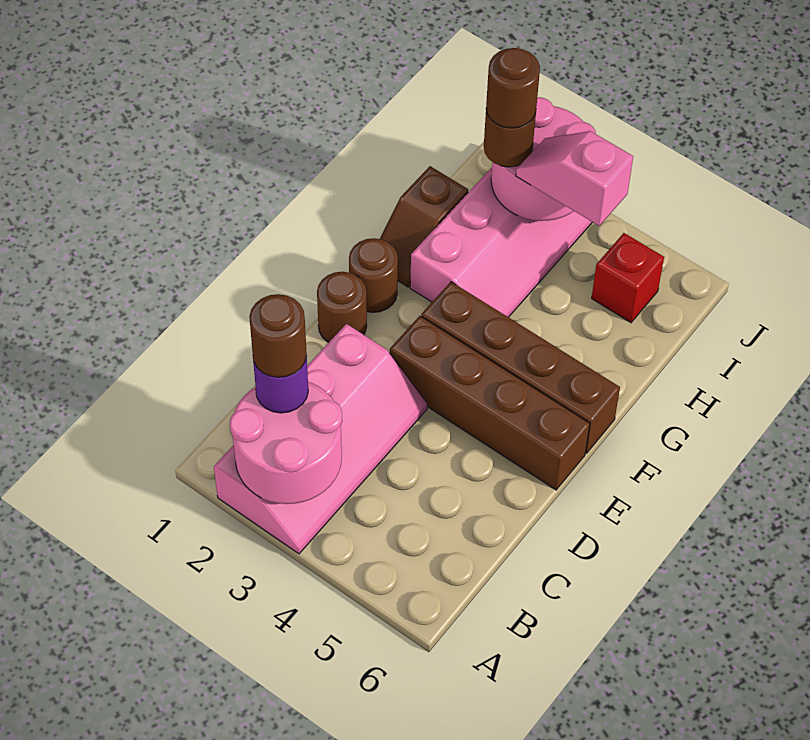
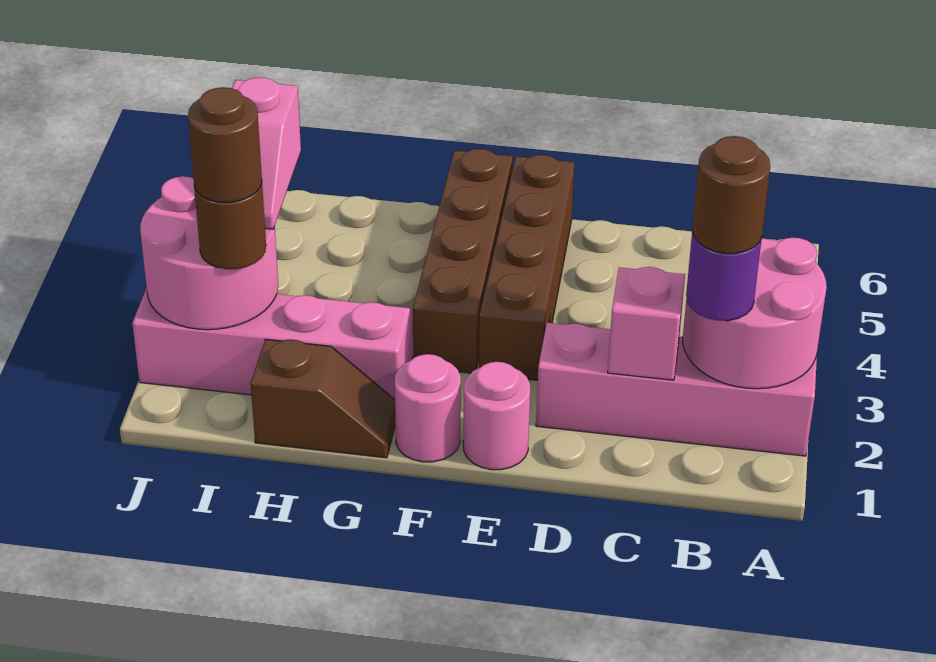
none -> pink brick C2 level 2
brown round brick E1 level 1 -> pink round brick E1 level 1
brown round brick F1 level 1 -> pink round brick F1 level 1
red brick I5 level 1 -> none

